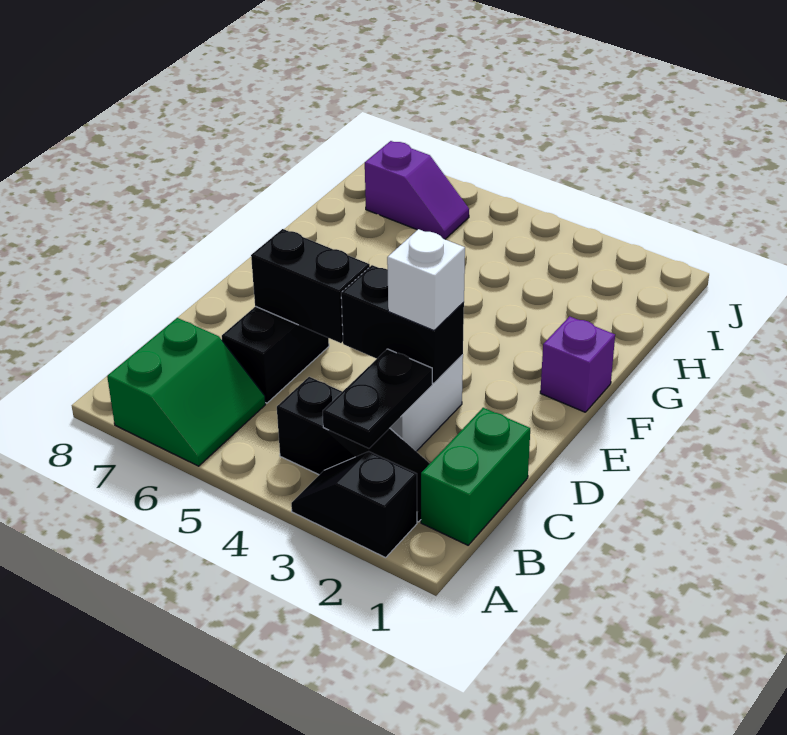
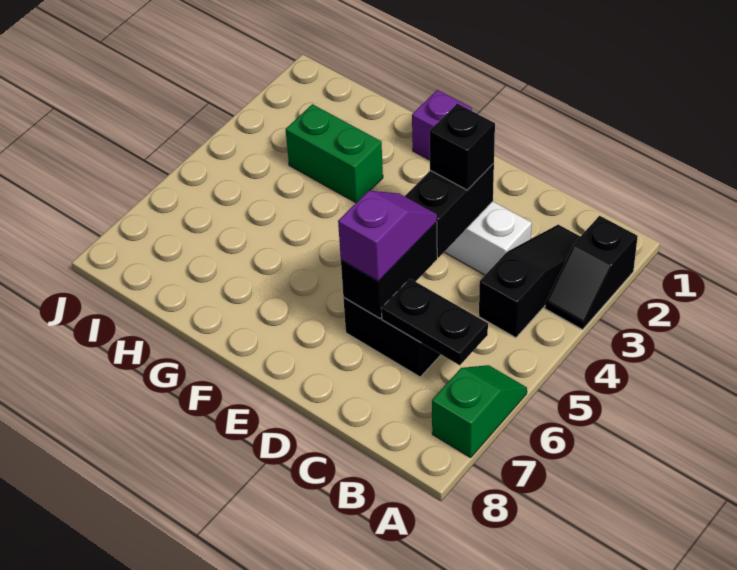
green slope A6:B7 level 1 top 7 -> green slope A6:A7 level 1 top 7
green brick B1:C1 level 1 -> green brick G3:H3 level 1
black plate B3:C3 level 2 -> black plate B6:C6 level 2
white brick D3 level 3 -> black brick D3 level 3
purple slope I6:I7 level 1 top 7 -> purple slope D5:D6 level 3 top 6

